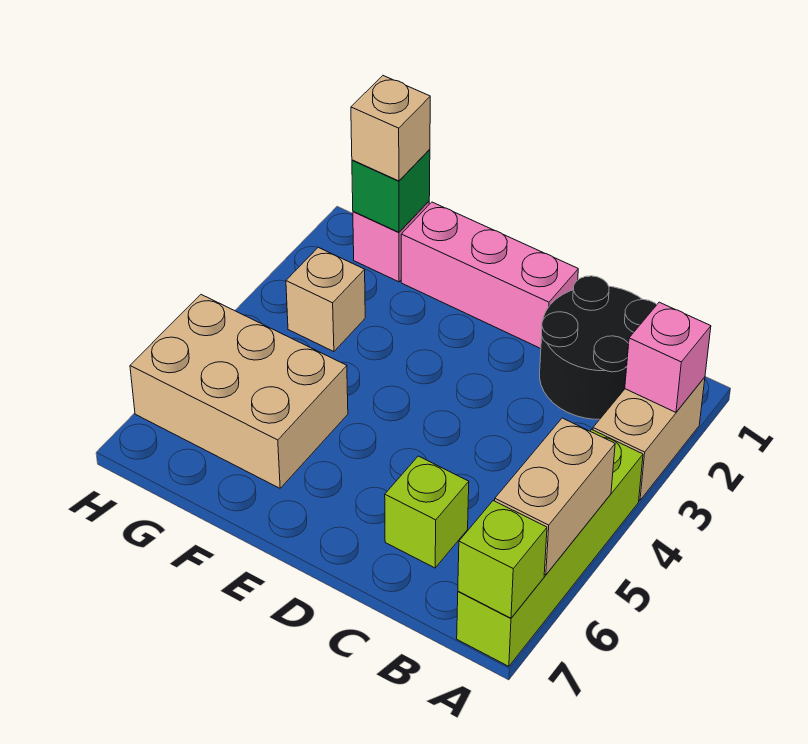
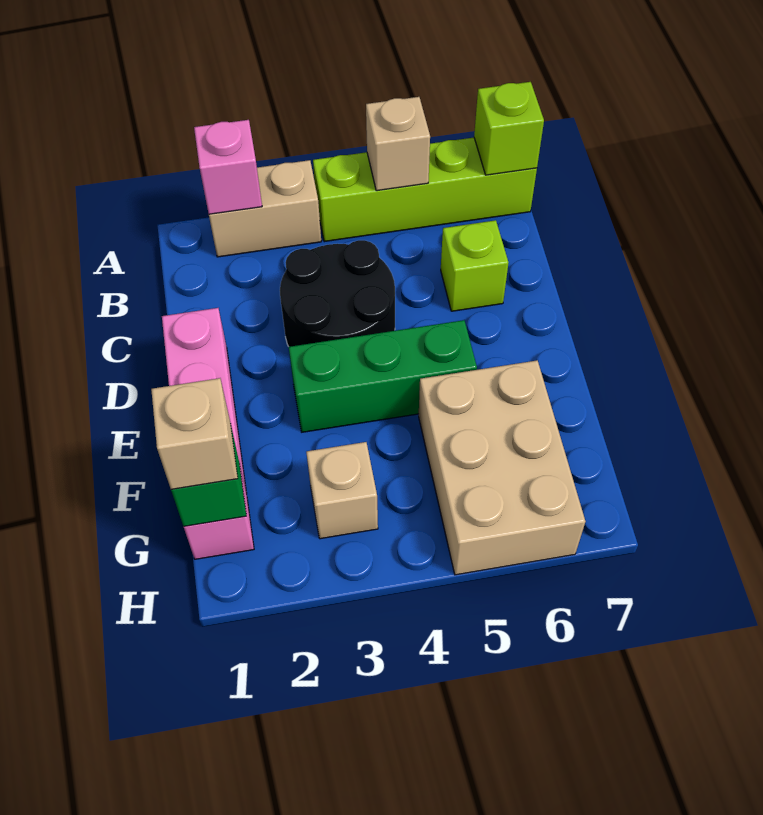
tan brick A5:A6 level 2 -> tan brick A5 level 2
black round brick B1:C2 level 1 -> black round brick C3:D4 level 1
none -> green brick E3:E5 level 1

